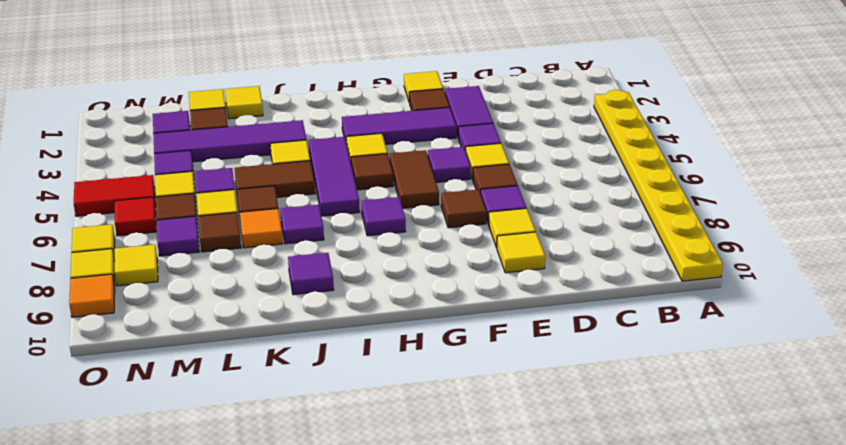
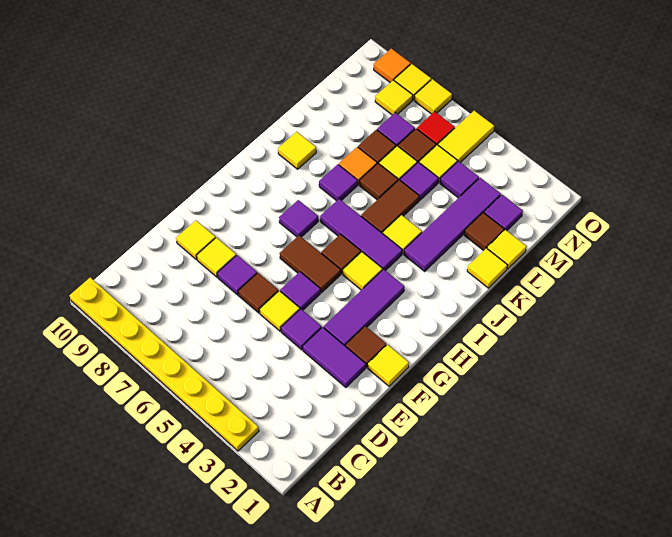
brown tile F7 level 1 -> none
purple tile J9 level 1 -> yellow tile J9 level 1
red tile N5:O5 level 1 -> yellow tile N5:O5 level 1

